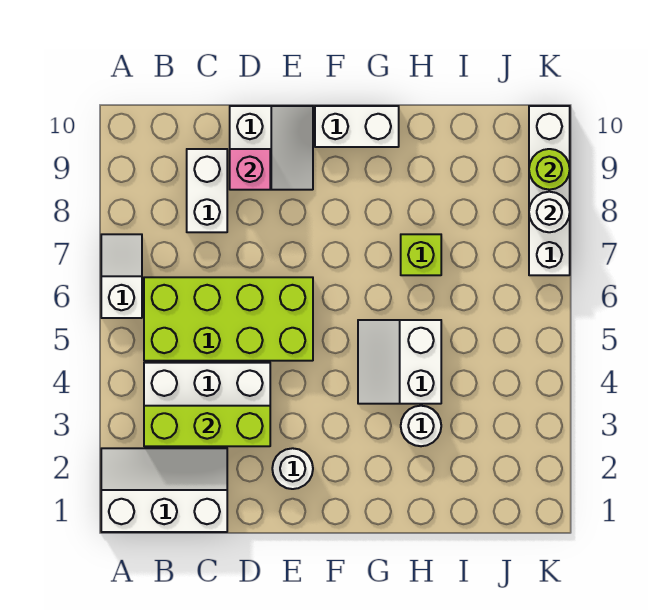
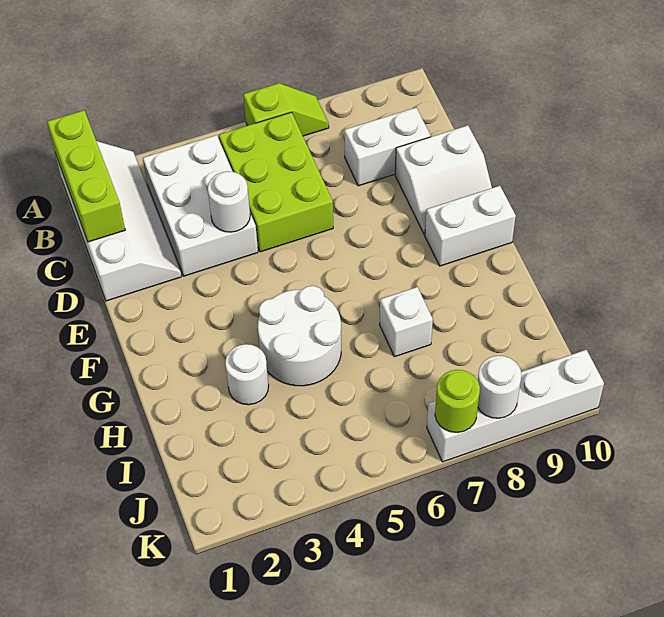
white slope A1:C2 level 1 top 1 -> white slope A1:D2 level 1 top 1
white slope A6:A7 level 1 top 6 -> lime slope A6:A7 level 1 top 6
lime brick B3:D3 level 2 -> lime brick A1:C1 level 2
lime brick B5:E6 level 1 -> lime brick B5:D6 level 1
pink brick D9 level 2 -> none
white round brick E2 level 1 -> white round brick D4 level 2
white brick F10:G10 level 1 -> white brick F9:F10 level 1
white slope G4:H5 level 1 top H -> white round brick G4:H5 level 1
lime brick H7 level 1 -> white brick H7 level 1
lime round brick K9 level 2 -> lime round brick K7 level 2

